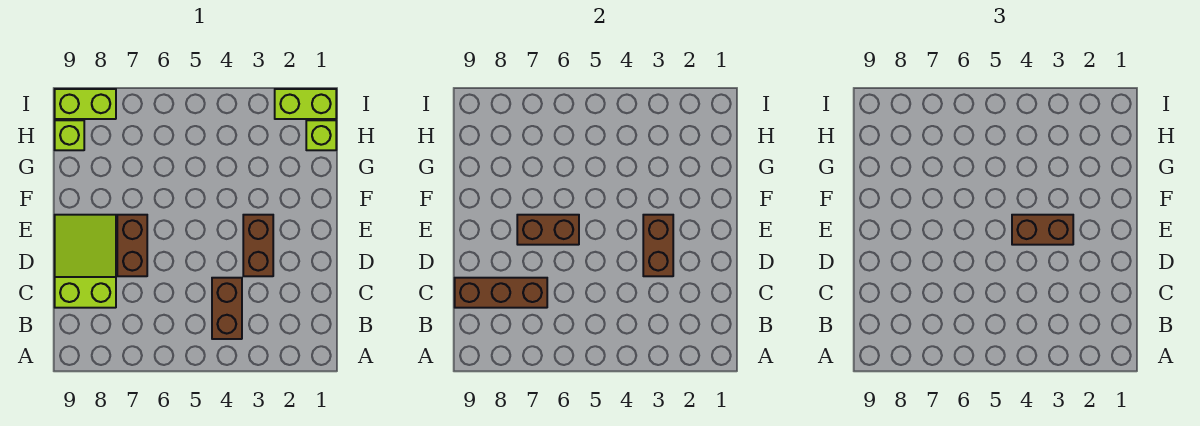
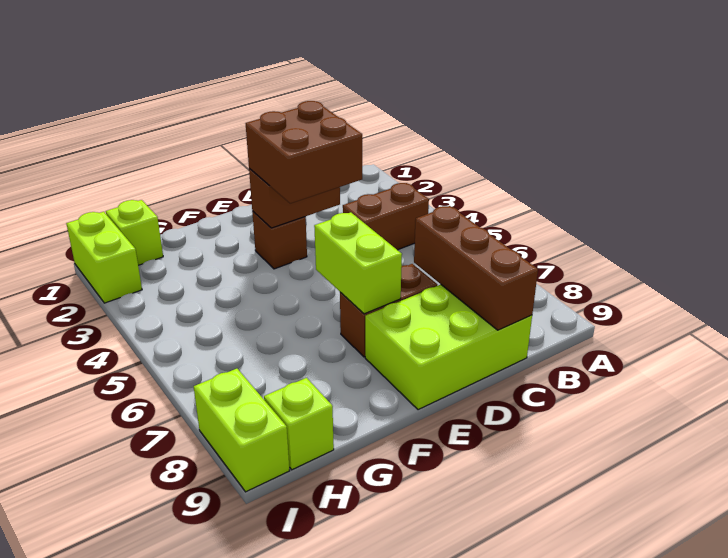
lime slope C8:E9 level 1 top C -> lime brick C8:E9 level 1
brown brick D3:E3 level 1 -> brown brick E3 level 1
brown brick E3:E4 level 3 -> brown brick D3:E4 level 3
brown brick E6:E7 level 2 -> lime brick E6:E7 level 2

